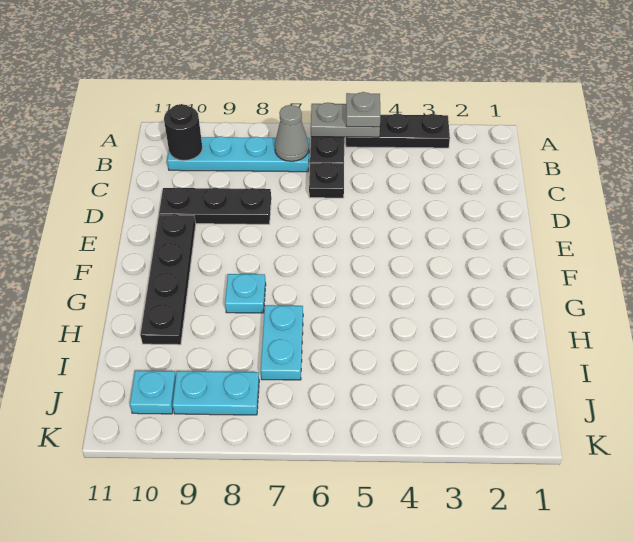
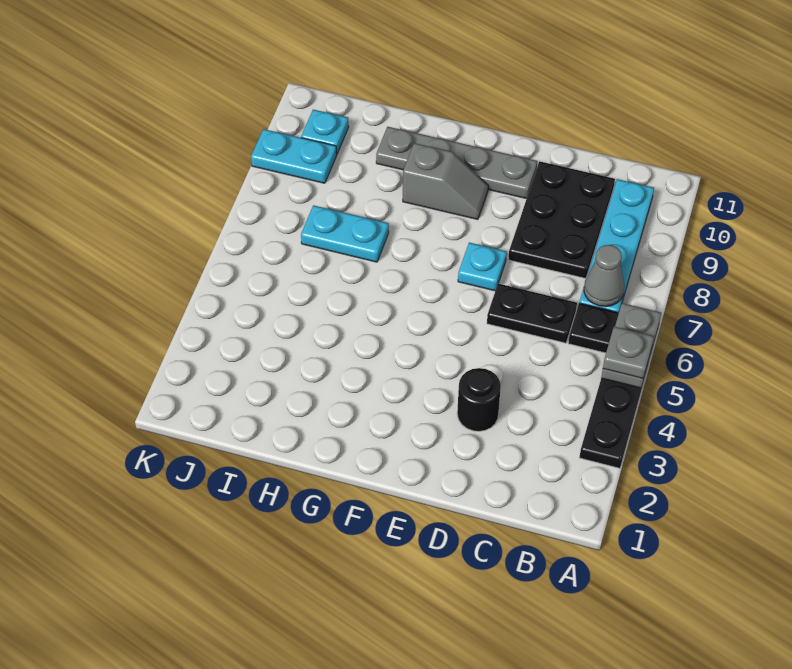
black round brick B10 level 2 -> black round brick D3 level 1
black plate C6 level 1 -> black plate C6:D6 level 1
black plate D8:D10 level 1 -> black plate C8:D10 level 1
black plate E10:H10 level 1 -> grey plate E10:H10 level 1
none -> grey slope F9:G9 level 1 top G
cyan plate G8 level 1 -> cyan plate E7 level 1
cyan plate J8:J9 level 1 -> cyan plate J9:K9 level 1

